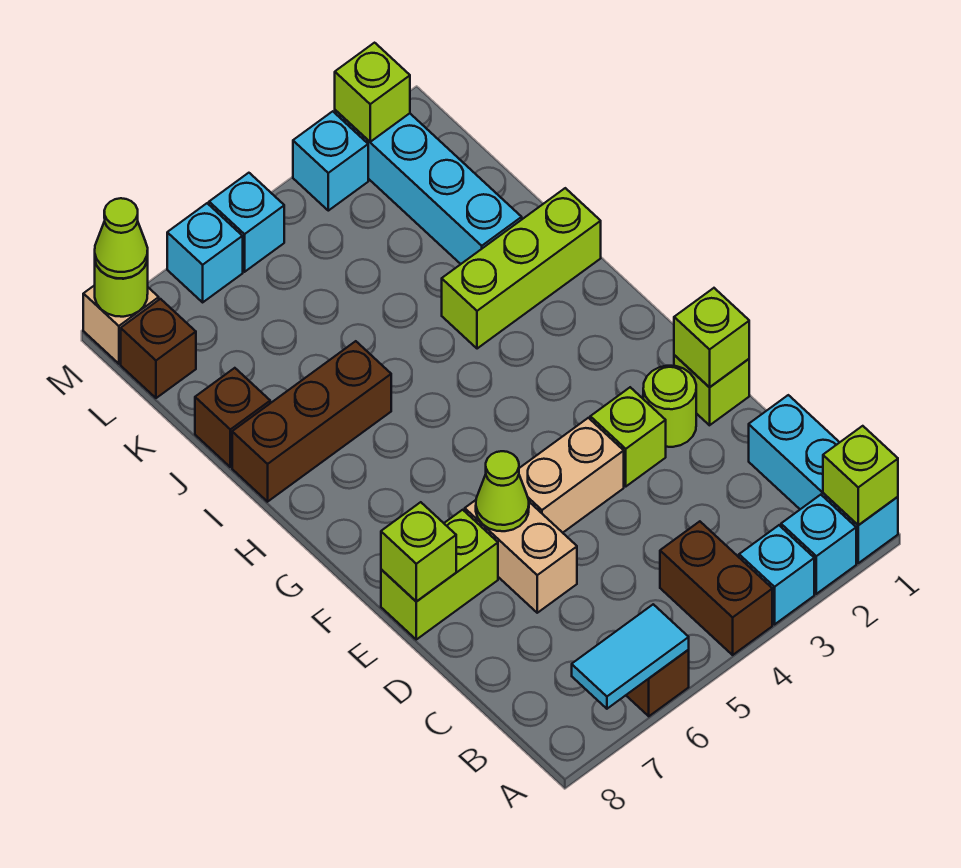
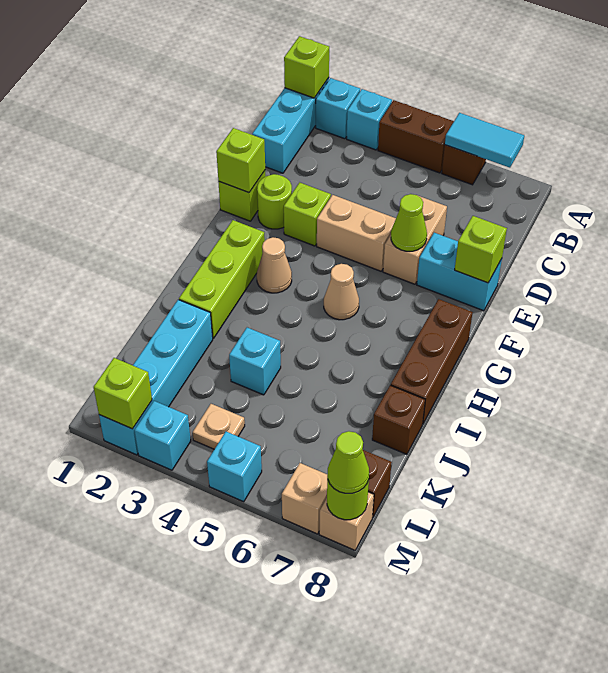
brown brick A4:B4 level 1 -> brown brick A4:A5 level 1
lime brick E7:E8 level 1 -> cyan brick E7:E8 level 1
none -> tan cone G3 level 1
none -> tan cone G5 level 1
lime brick I1:I3 level 1 -> lime brick G2:I2 level 1
brown brick I6:I8 level 1 -> brown brick G8:I8 level 1
none -> tan plate L4 level 1
cyan brick M6 level 1 -> cyan brick J4 level 1
none -> tan brick M7 level 1

